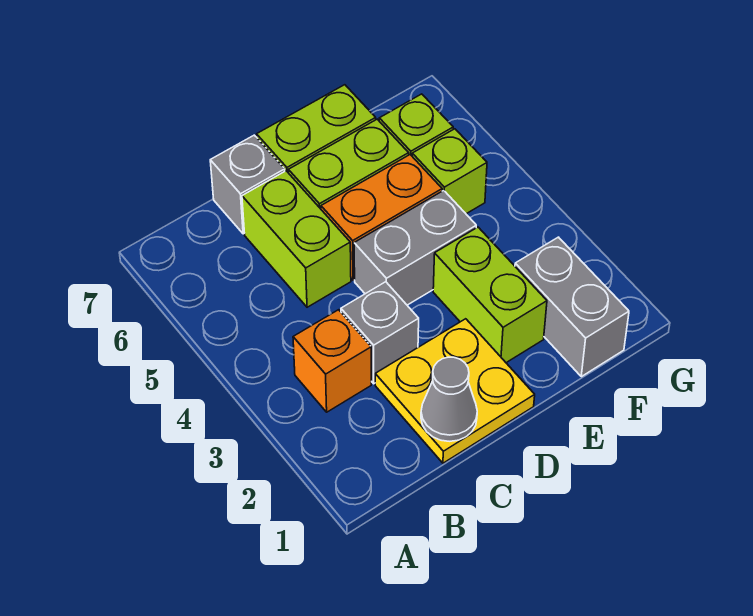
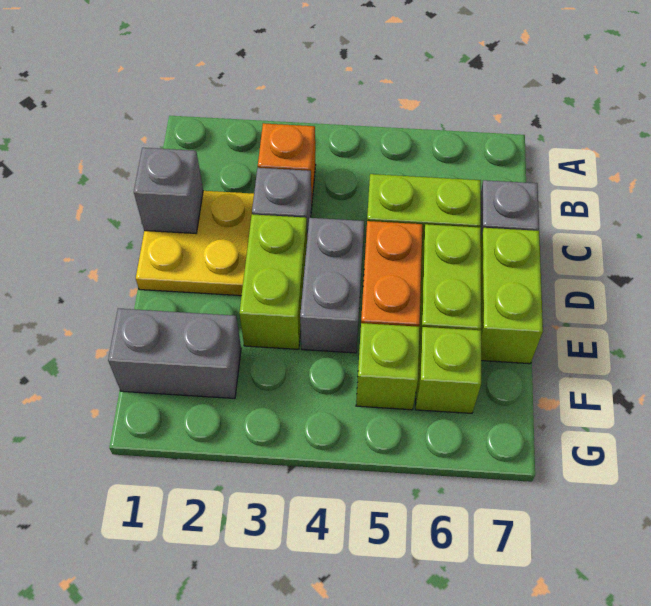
grey cone C1 level 2 -> grey brick C1 level 2
lime brick E2:E3 level 1 -> lime brick D3:E3 level 1

